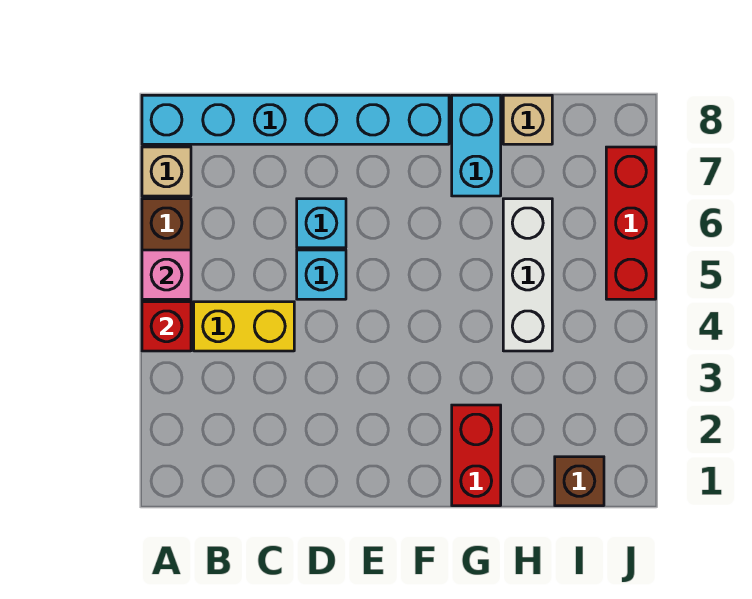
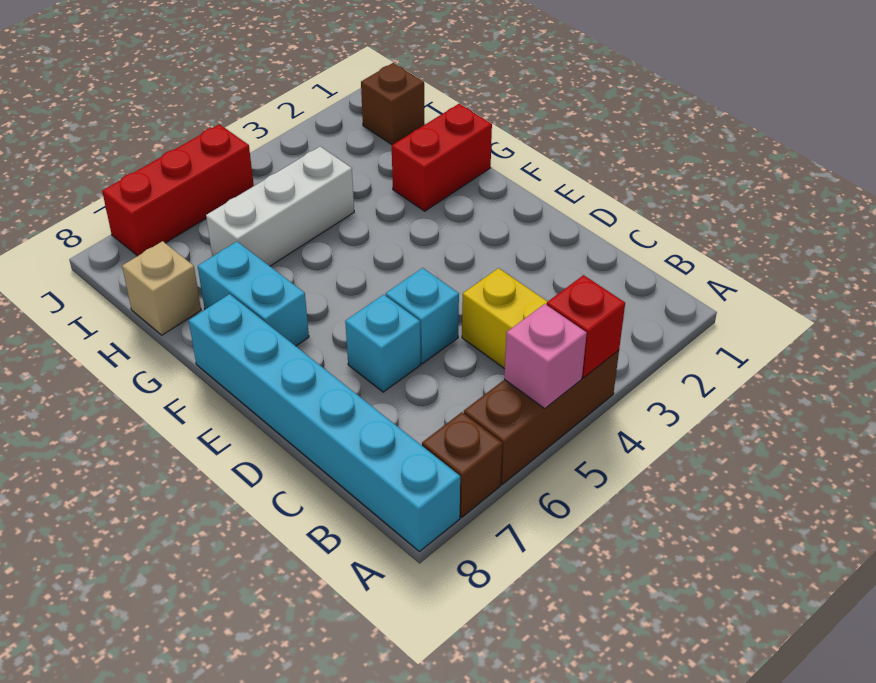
tan brick A7 level 1 -> brown brick A7 level 1
cyan brick G7:G8 level 1 -> cyan brick F7:G7 level 1

